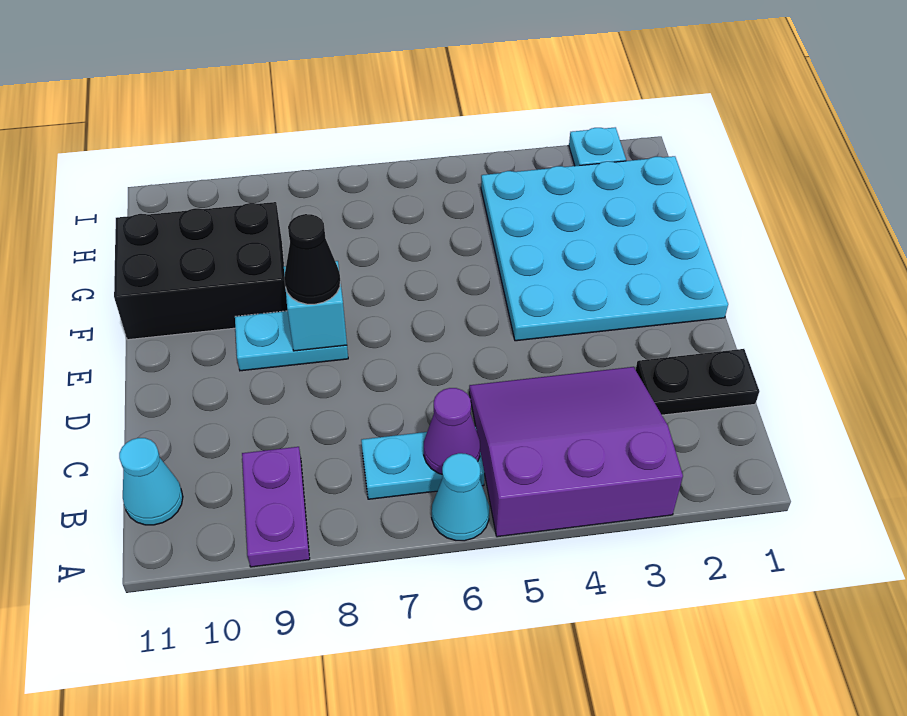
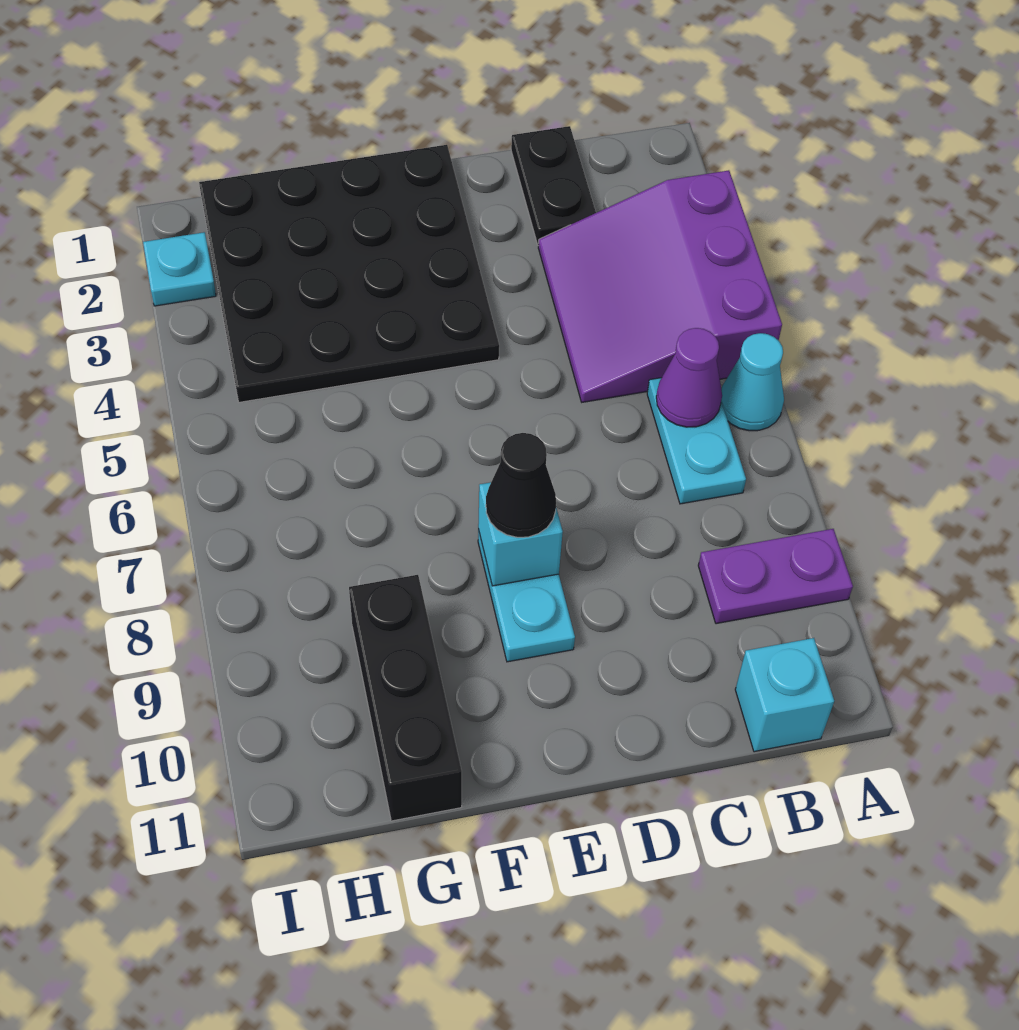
cyan cone B11 level 1 -> cyan brick B11 level 1
cyan plate E1:H4 level 1 -> black plate E1:H4 level 1
black brick F9:G11 level 1 -> black brick G9:G11 level 1

